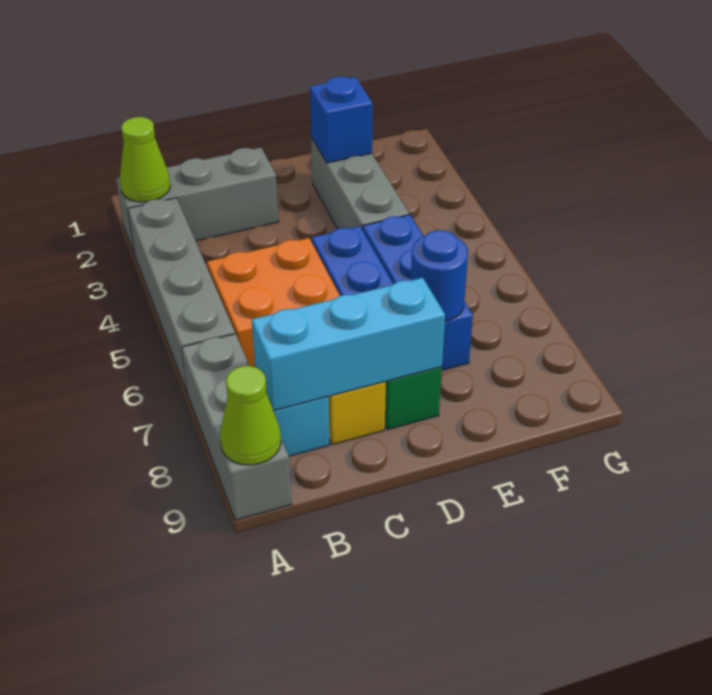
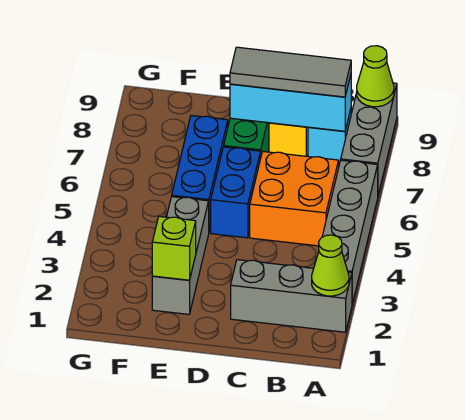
none -> grey tile B8:D8 level 3
blue brick E2 level 2 -> lime brick E2 level 2
blue round brick E7 level 2 -> none

